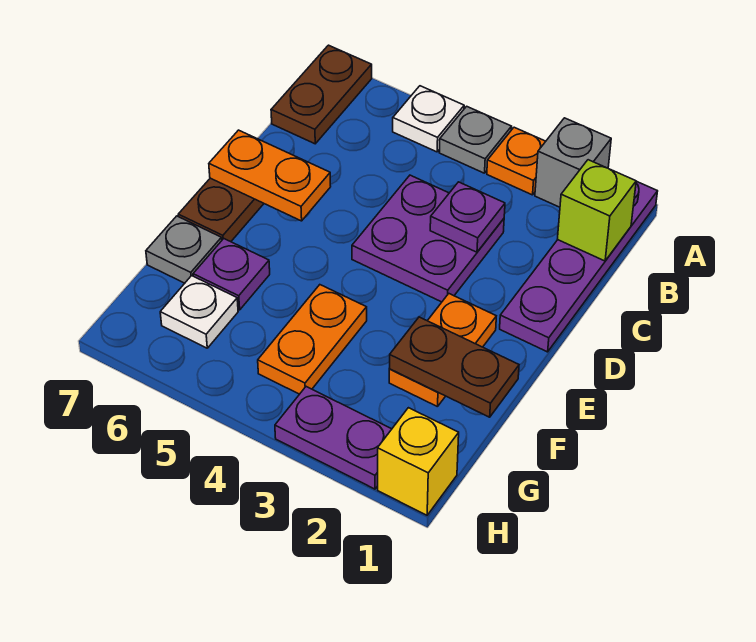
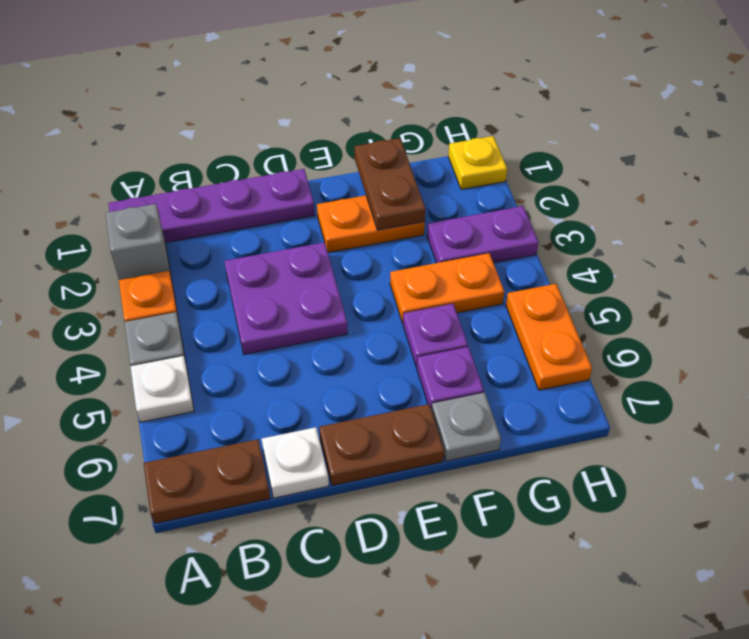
lime brick B1 level 2 -> none
purple plate C3 level 2 -> purple plate F5 level 1
orange plate D6:D7 level 2 -> orange plate H5:H6 level 1
white plate G6 level 1 -> white plate C7 level 1
yellow brick H1 level 1 -> yellow plate H1 level 1
purple plate H2:H3 level 1 -> purple plate G3:H3 level 1

